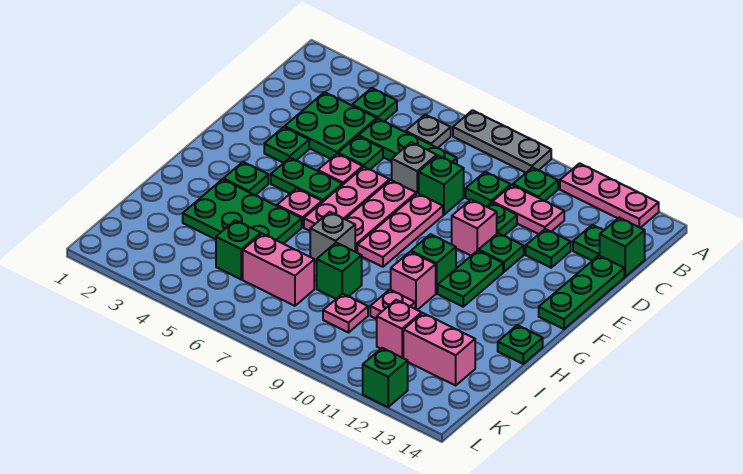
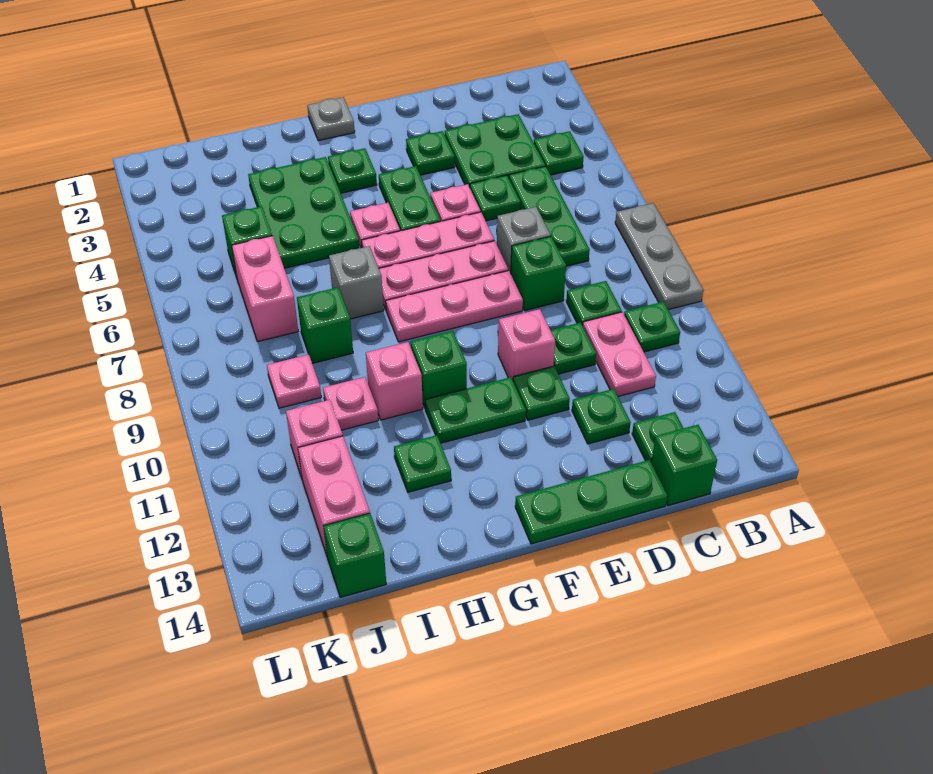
pink plate A11:A13 level 1 -> none
grey plate B6 level 1 -> grey plate G1 level 1
green plate H14 level 1 -> green plate H12 level 1
green brick L12 level 1 -> green brick J14 level 1

